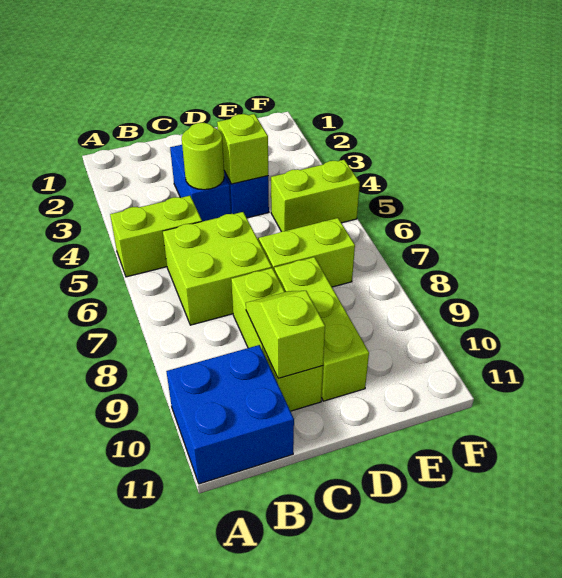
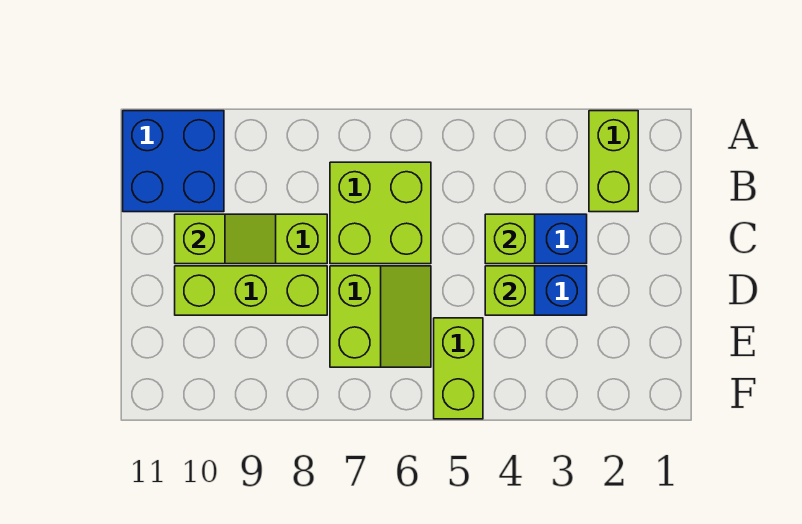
lime brick A5:B5 level 1 -> lime brick A2:B2 level 1
lime round brick C4 level 2 -> lime brick C4 level 2

